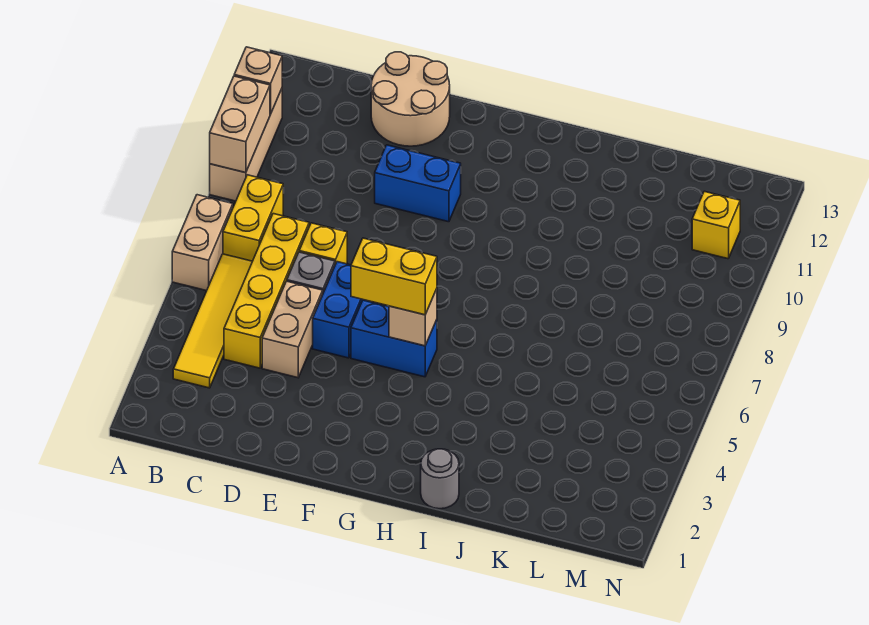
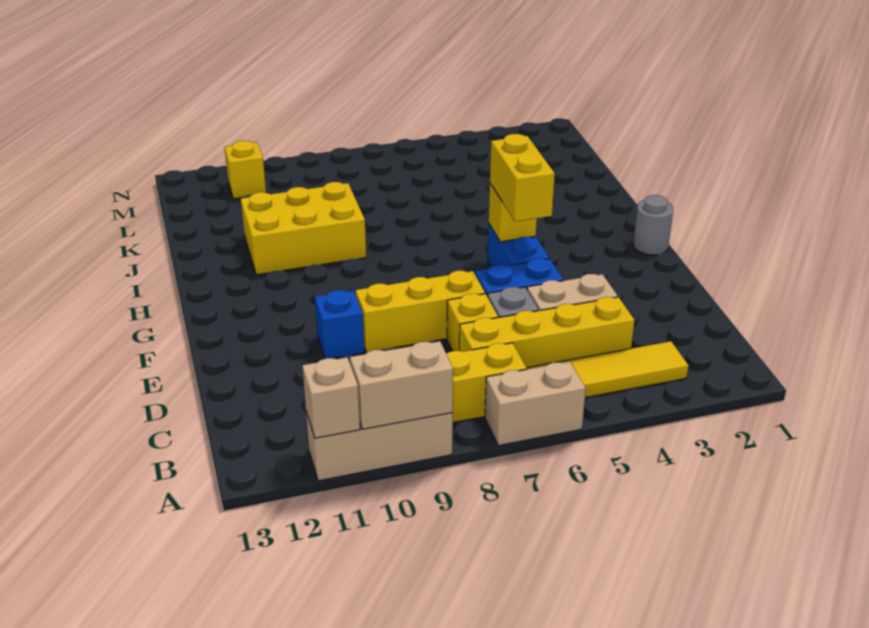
tan round brick D12:E13 level 1 -> none
none -> yellow brick E7:E9 level 1
blue brick E10:F10 level 1 -> blue brick E10 level 1
tan brick G5 level 2 -> yellow brick G5 level 2
grey round brick I1 level 1 -> grey round brick G1 level 1
none -> yellow brick I9:J11 level 1

